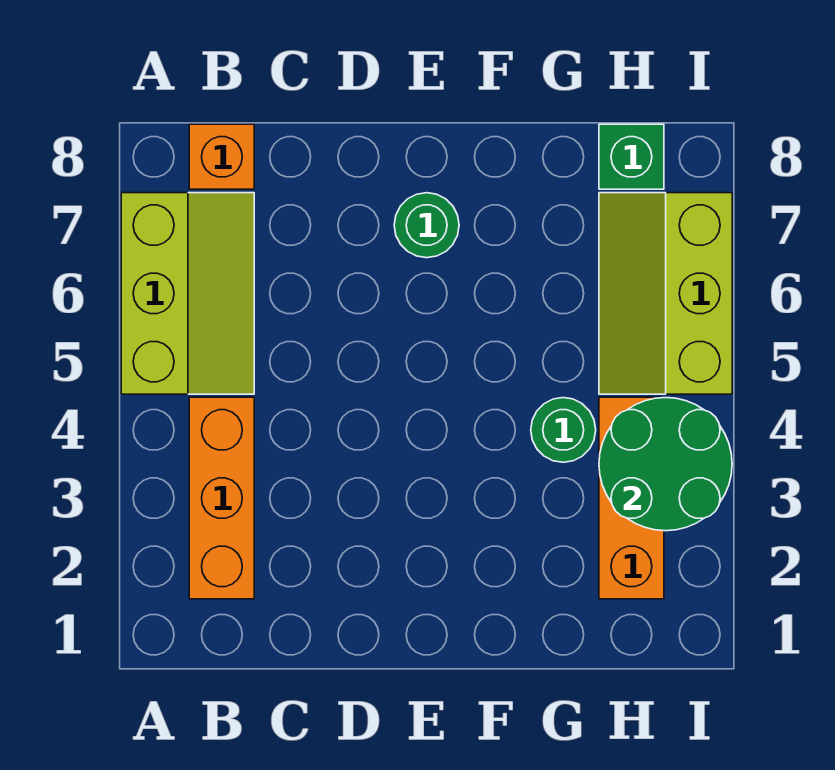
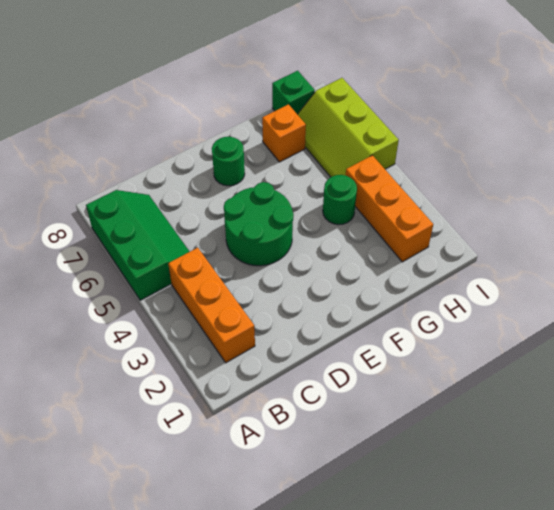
lime slope A5:B7 level 1 top A -> green slope A5:B7 level 1 top A
orange brick B8 level 1 -> orange brick G7 level 1
green round brick H3:I4 level 2 -> green round brick D4:E5 level 1

